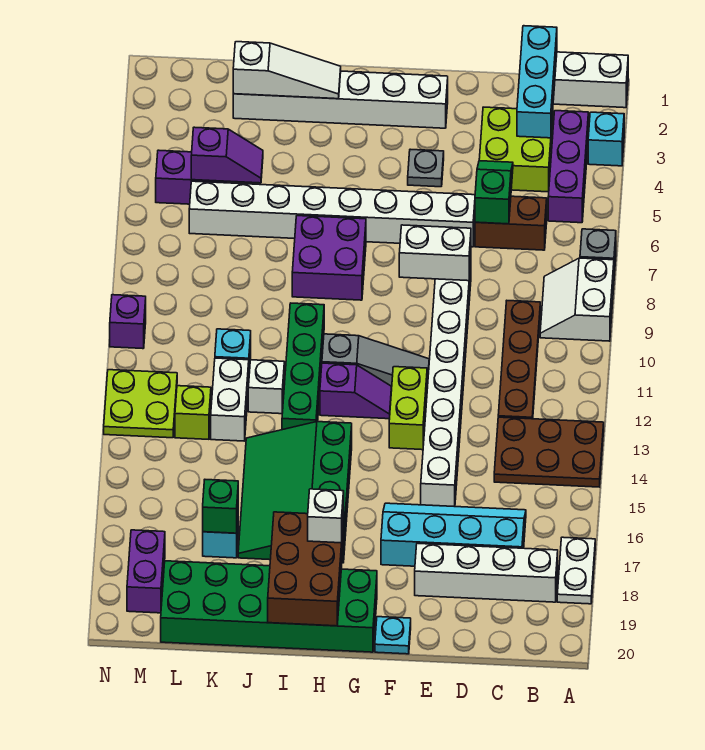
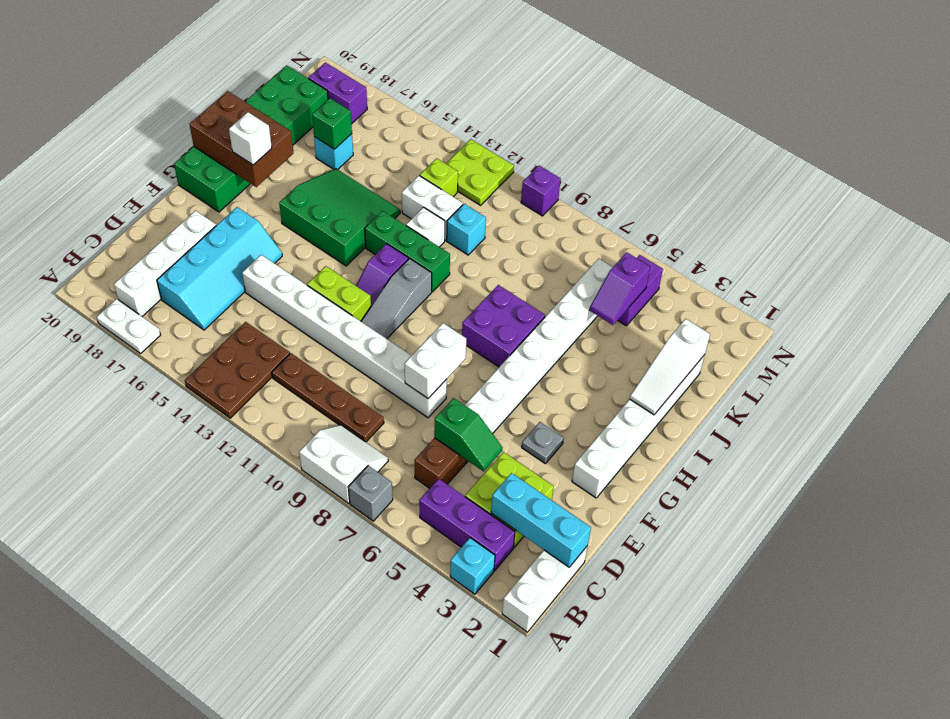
cyan plate F20 level 1 -> none
green slope H14:J17 level 1 top H -> green slope H14:J16 level 1 top H
green brick I10:I13 level 1 -> green brick I11:I13 level 1

